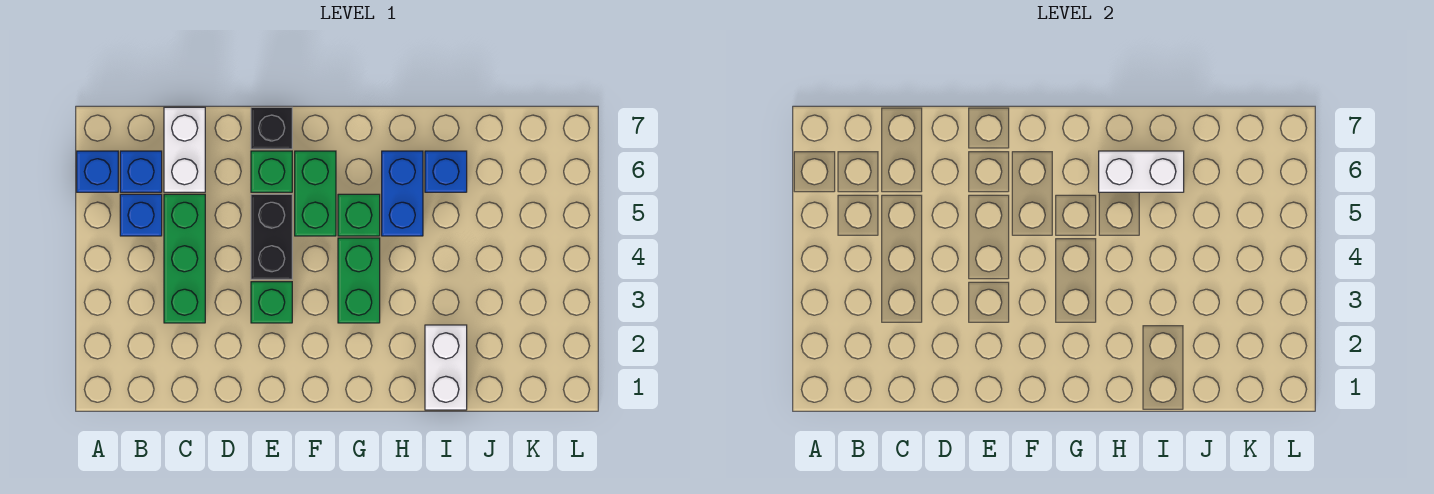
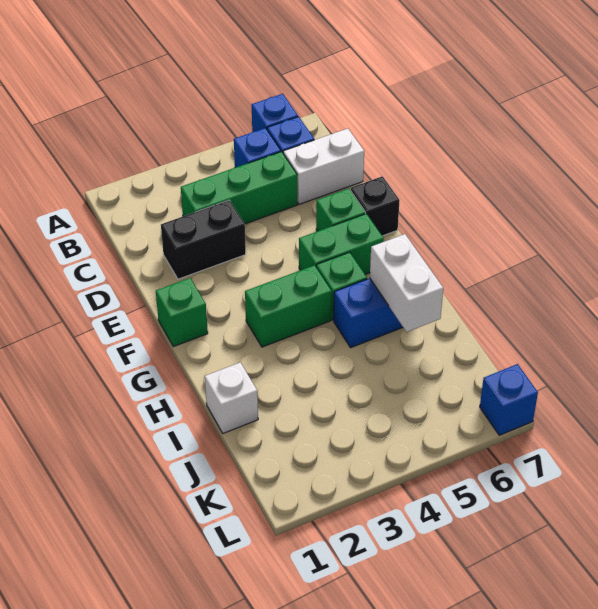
green brick E3 level 1 -> green brick F1 level 1
black brick E4:E5 level 1 -> black brick D2:D3 level 1
white brick I1:I2 level 1 -> white brick I1 level 1
blue brick I6 level 1 -> blue brick L7 level 1

